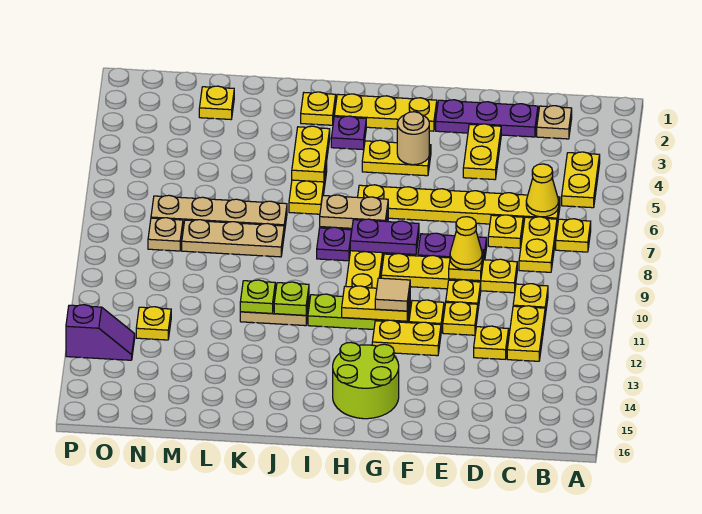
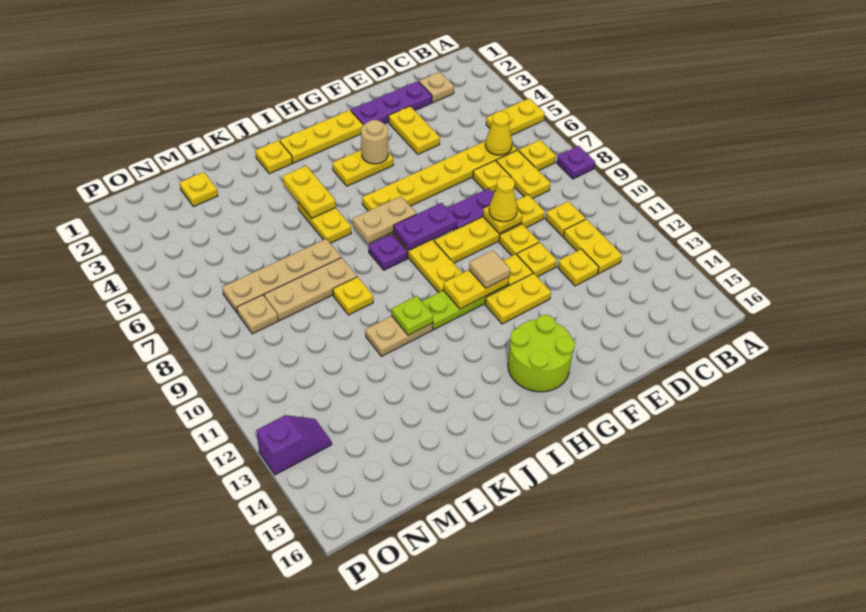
yellow plate B4:B5 level 1 -> yellow plate A5:B5 level 1
purple plate I3 level 1 -> purple plate A8 level 1
lime plate K11 level 2 -> none
yellow plate N12 level 1 -> yellow plate K9 level 1

